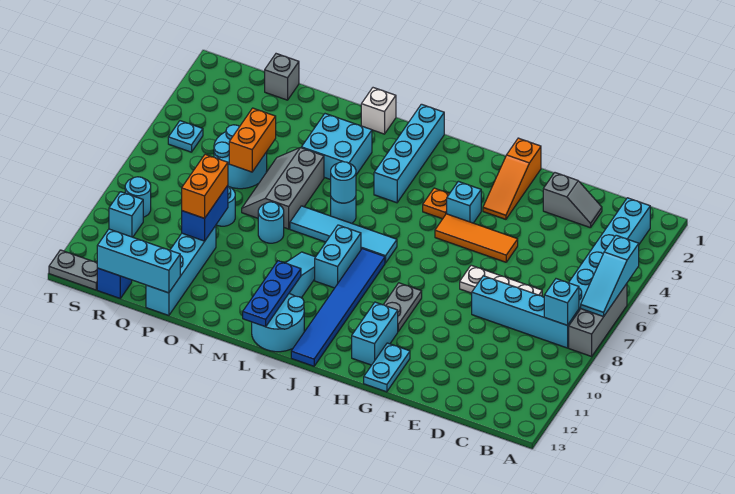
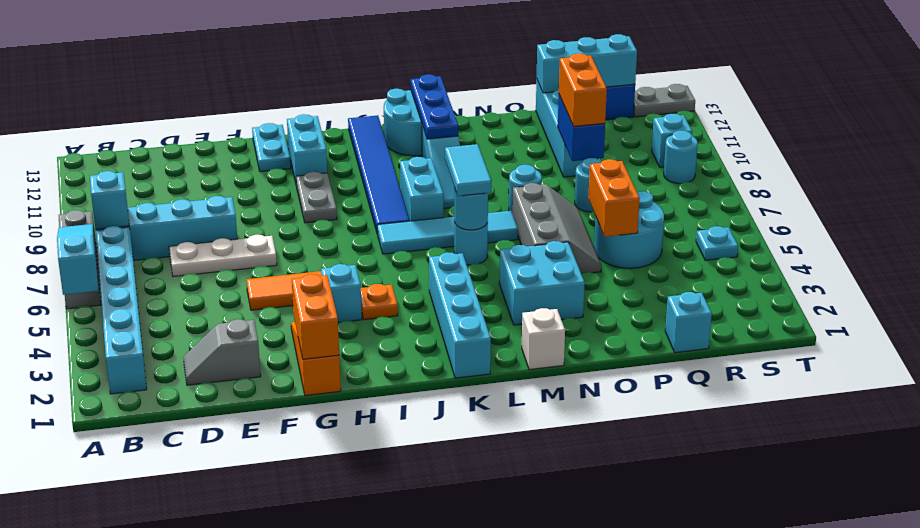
none -> orange brick G1:G2 level 2
none -> cyan tile L6:L7 level 3
grey brick Q1 level 1 -> cyan brick Q1 level 1

